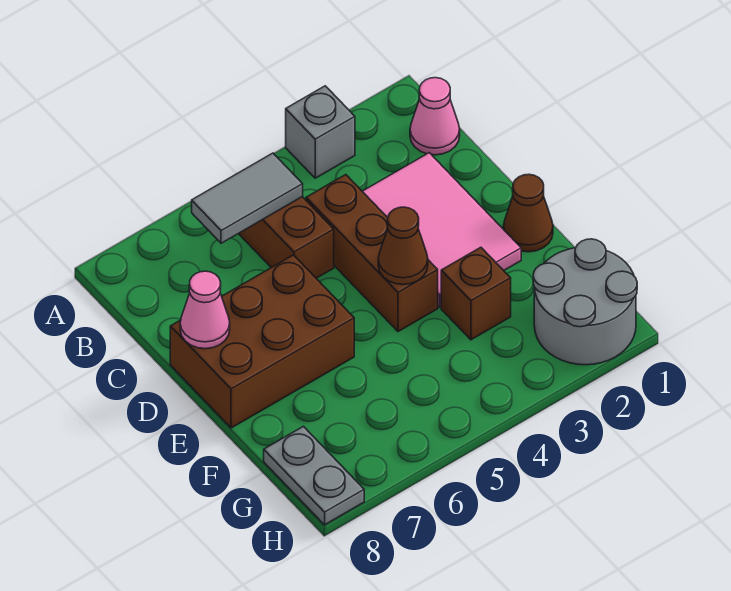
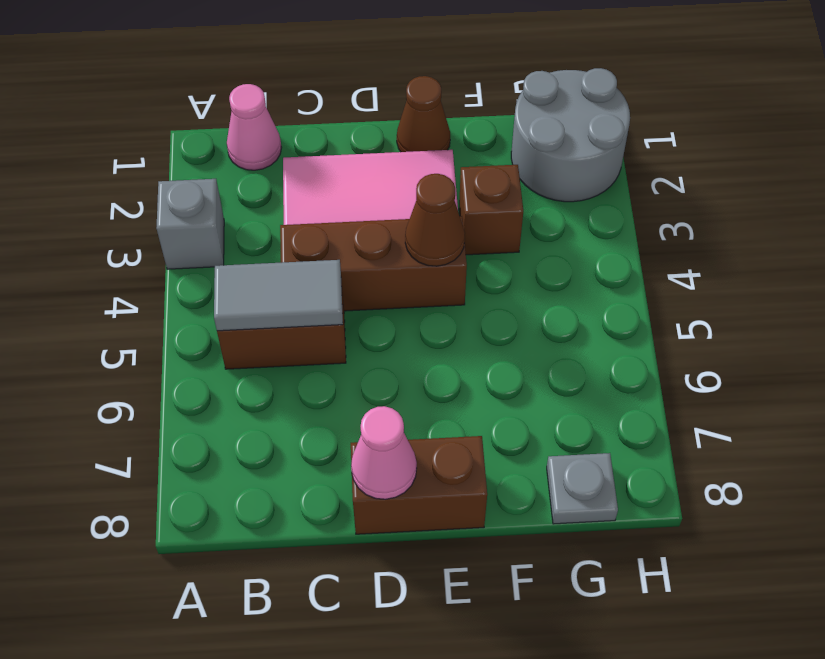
grey tile B5:B6 level 2 -> grey tile B5:C5 level 2
brown brick D6:E8 level 1 -> brown brick D8:E8 level 1
grey plate G8:H8 level 1 -> grey plate G8 level 1

